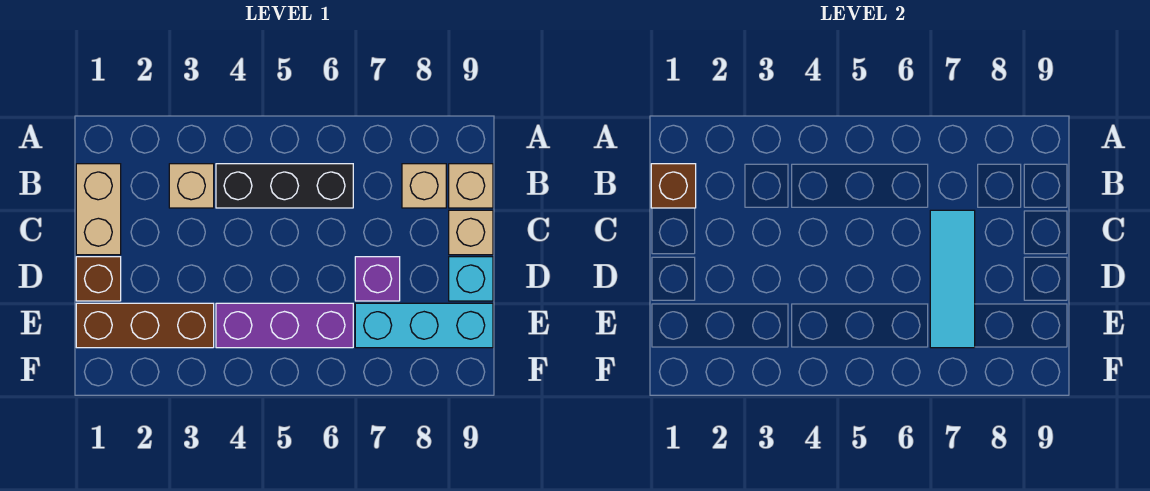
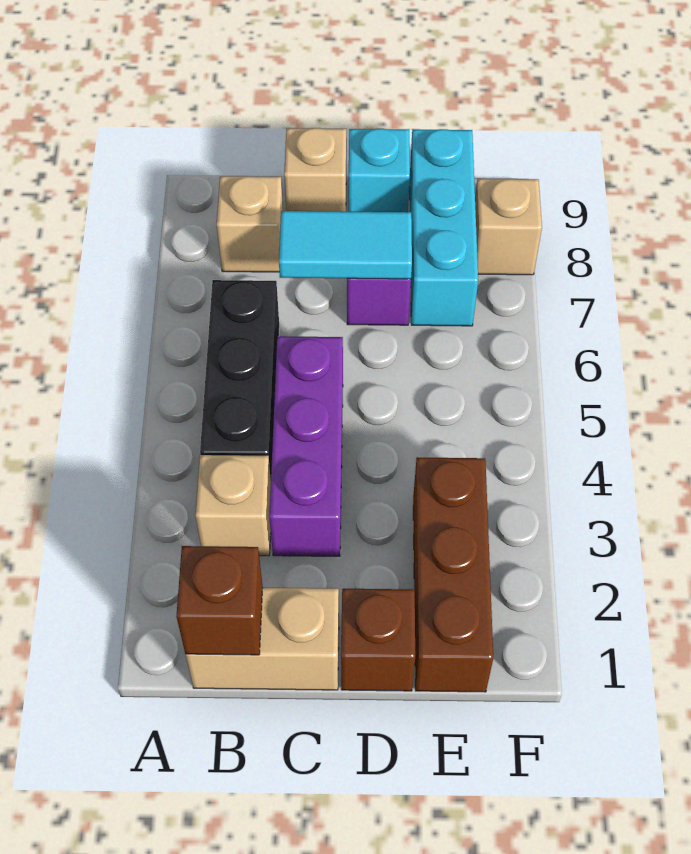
tan brick B9 level 1 -> tan brick F8 level 1
cyan tile C7:E7 level 2 -> cyan tile C7:D7 level 2
purple brick E4:E6 level 1 -> purple brick C3:C5 level 1

